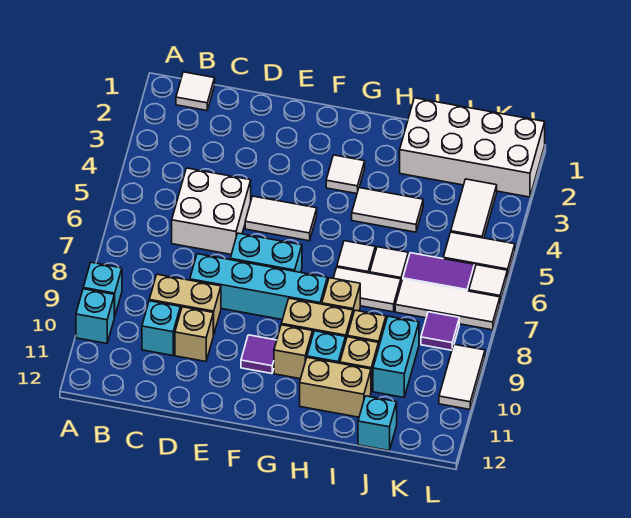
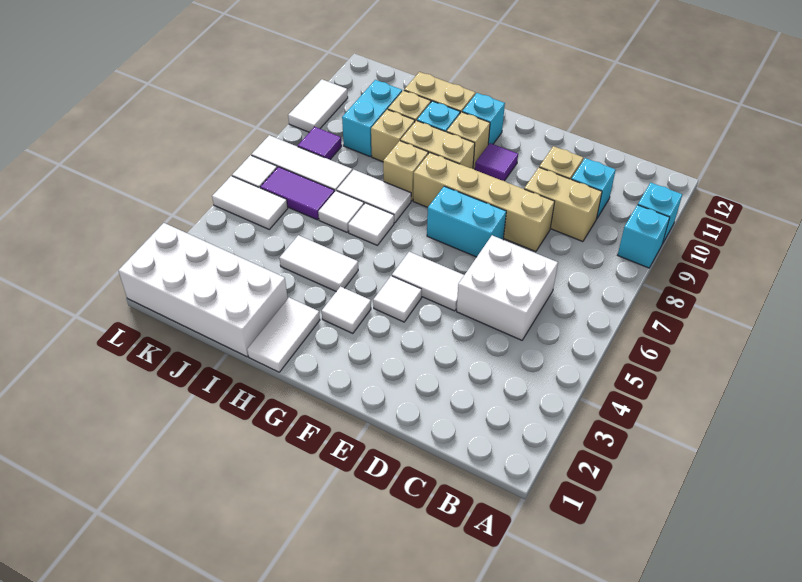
white tile B1 level 1 -> white tile F4 level 1
cyan brick D8:G8 level 1 -> tan brick D8:G8 level 1
cyan brick J12 level 1 -> cyan brick G11 level 1
white tile K3:K4 level 1 -> white tile H1:H2 level 1

